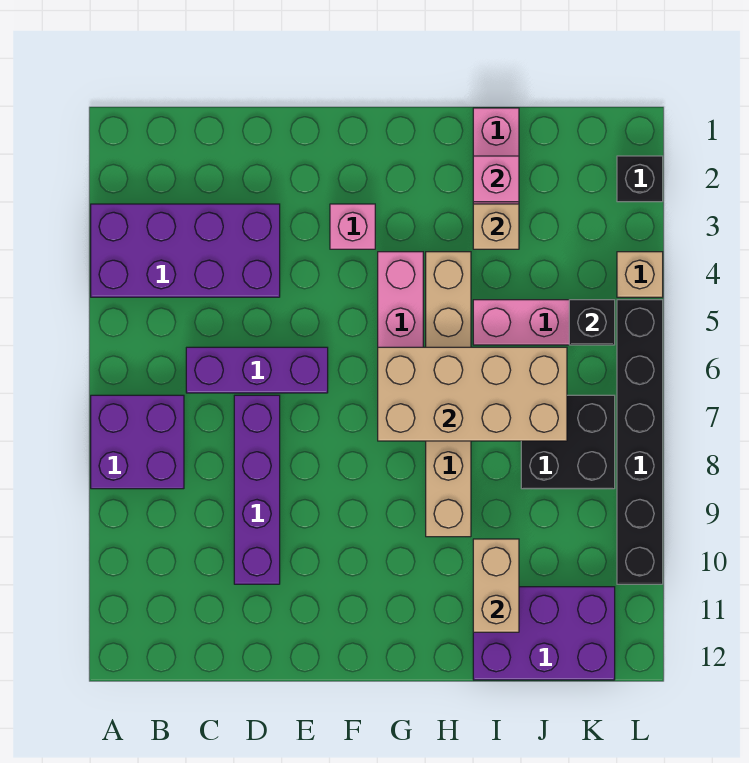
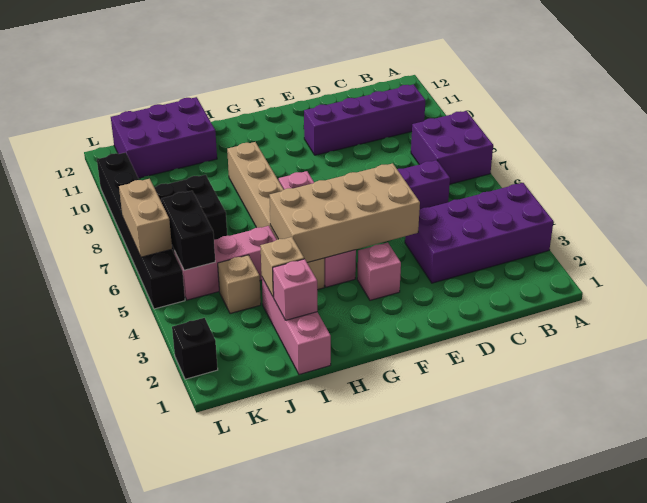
purple brick D7:D10 level 1 -> purple brick B10:E10 level 1
tan brick G6:J7 level 2 -> tan brick E4:H5 level 2
tan brick I10:I11 level 2 -> tan brick L6:L7 level 2
black brick K5 level 2 -> black brick K5:K6 level 2
tan brick L4 level 1 -> tan brick J4 level 1

